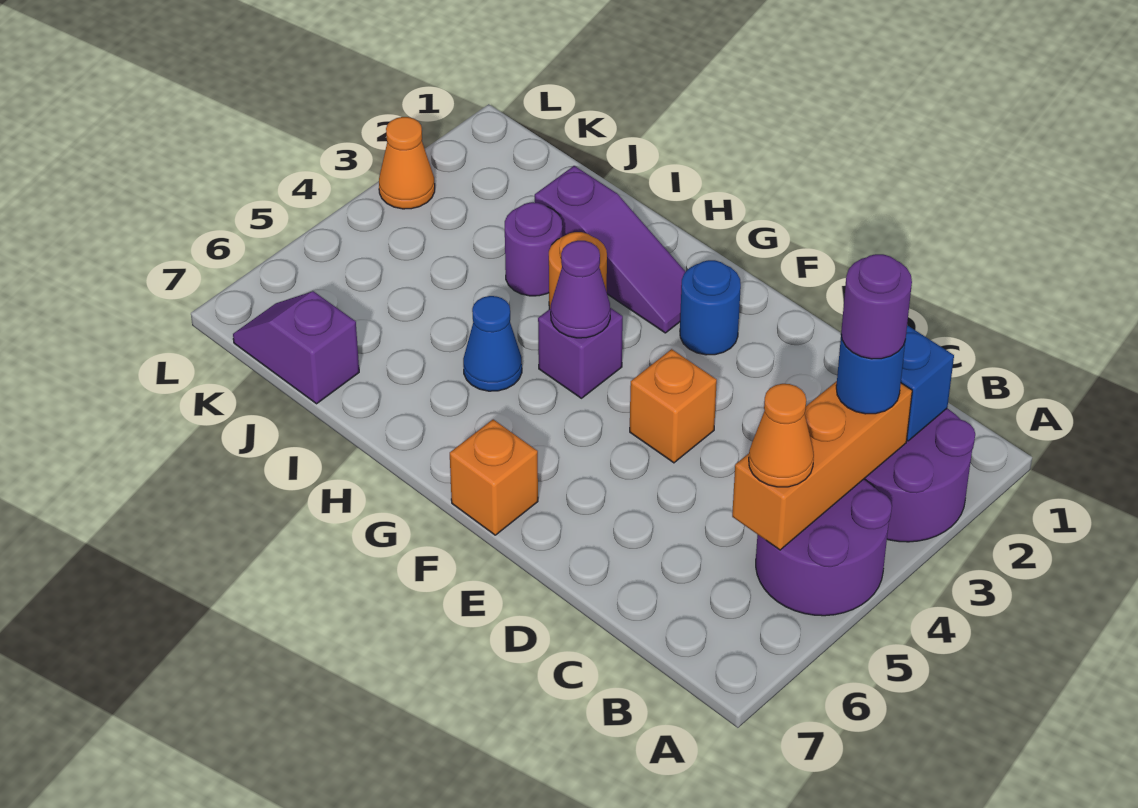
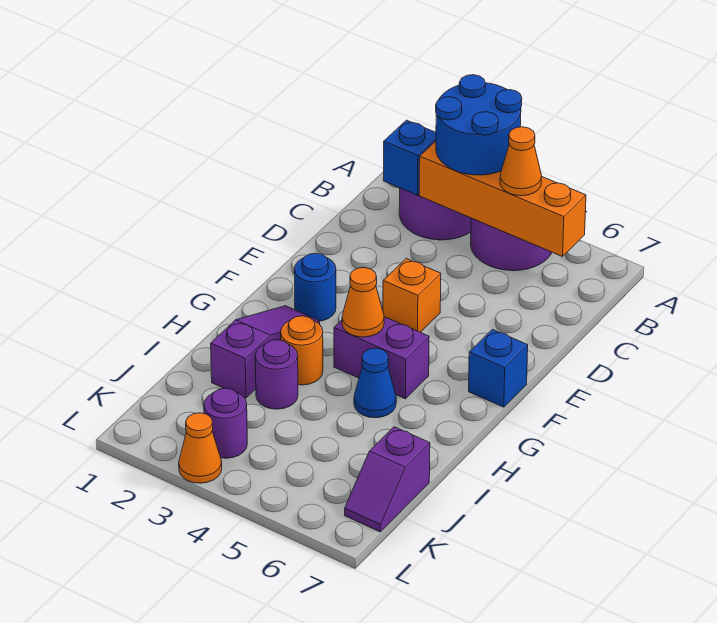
orange brick B3:B5 level 2 -> orange brick B3:B6 level 2
blue round brick B3 level 3 -> blue round brick A3:B4 level 3
purple round brick B3 level 4 -> purple round brick K3 level 1
orange brick F7 level 1 -> blue brick F7 level 1
purple brick G4 level 1 -> purple brick G4:G5 level 1
purple cone G4 level 2 -> orange cone G4 level 2

